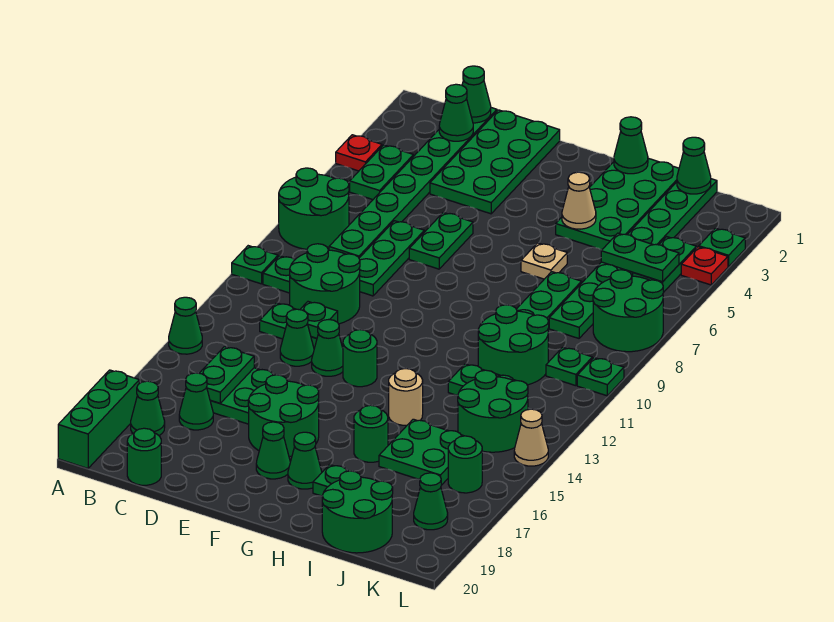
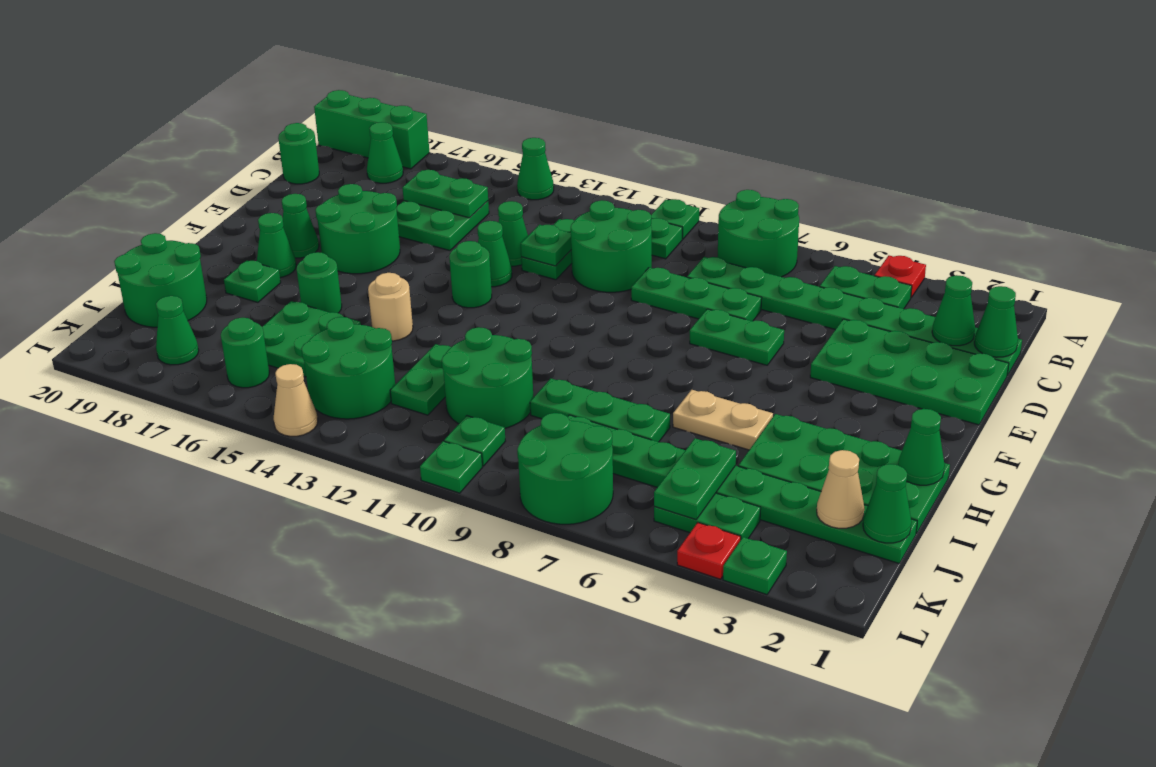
green cone C17 level 1 -> none
tan cone H4 level 2 -> tan cone J2 level 2
tan plate H6 level 1 -> tan plate H5:H6 level 1

